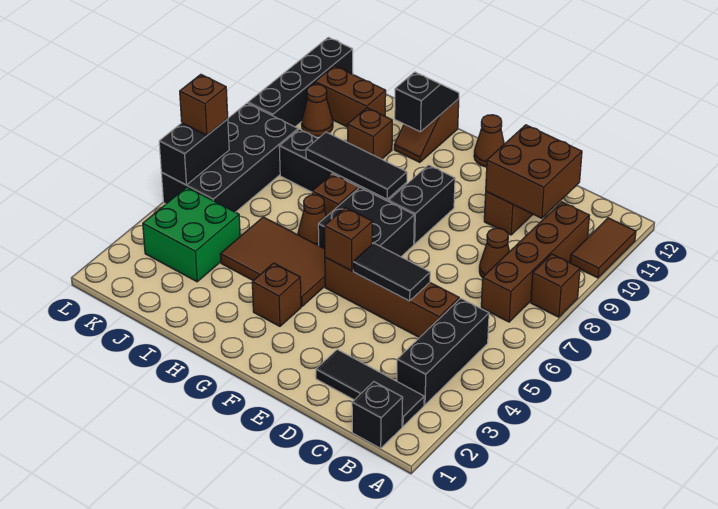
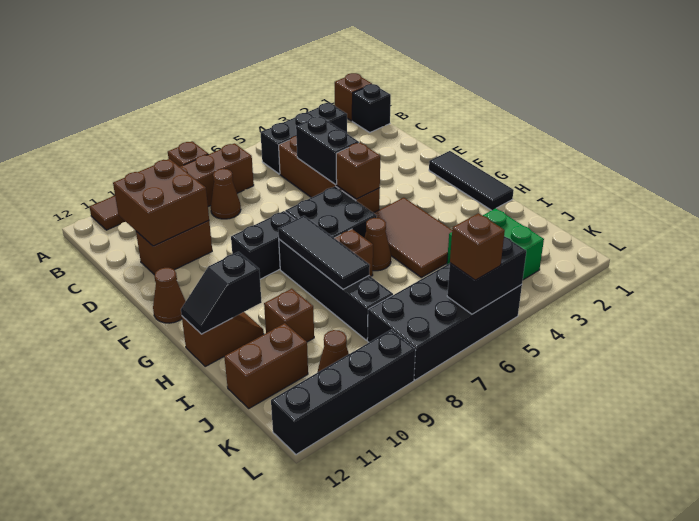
black tile B2:D2 level 1 -> black tile F1:H1 level 1
black tile D5:E5 level 2 -> black brick D5:E5 level 2
brown brick G3 level 1 -> brown brick A1 level 1
brown brick J11:K11 level 1 -> brown brick J11:J12 level 1

